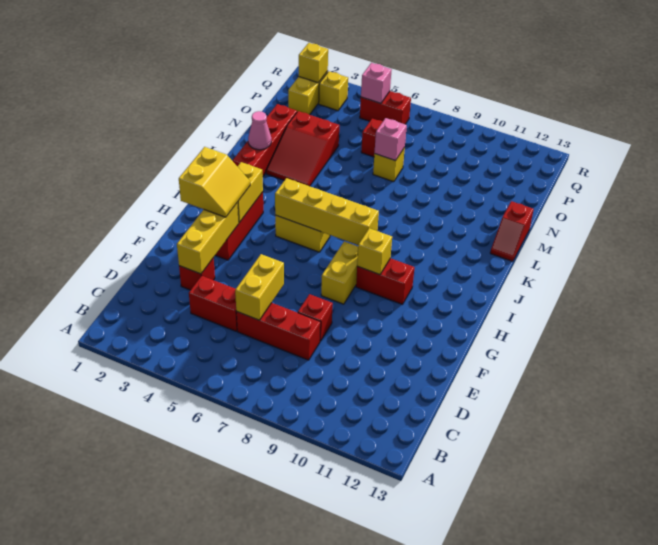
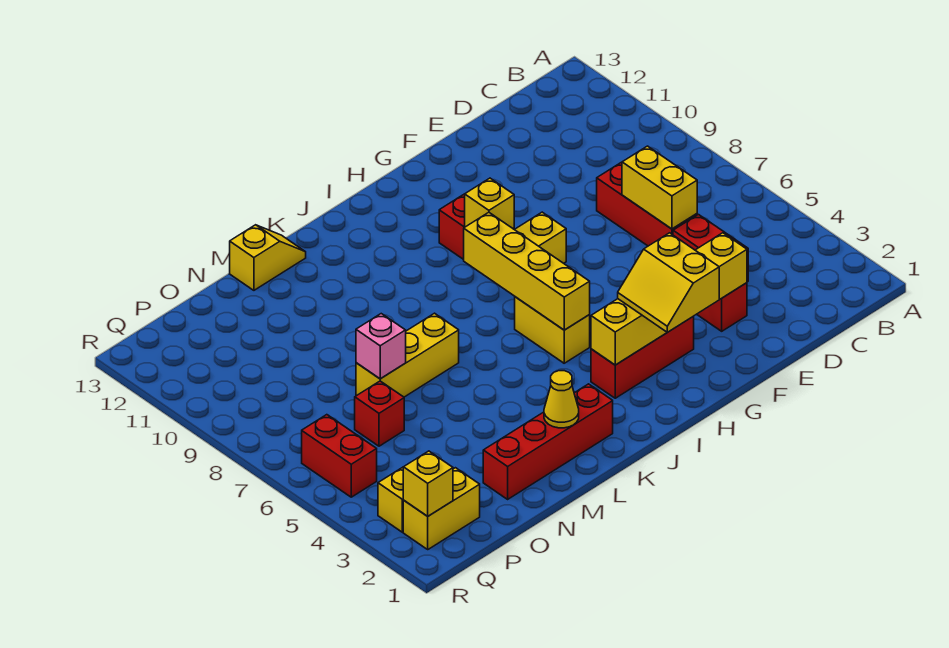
yellow brick D6:E6 level 2 -> yellow brick D6:D7 level 2
red brick E8 level 1 -> none
yellow slope G2:H3 level 3 top 2 -> yellow slope G2:H3 level 3 top G
pink cone L2 level 2 -> yellow cone L2 level 2
red slope L3:N4 level 1 top N -> none
red slope L13:M13 level 1 top M -> yellow slope L13:M13 level 1 top M
yellow brick N7 level 1 -> yellow brick L7:N7 level 1
pink brick Q5 level 2 -> none

